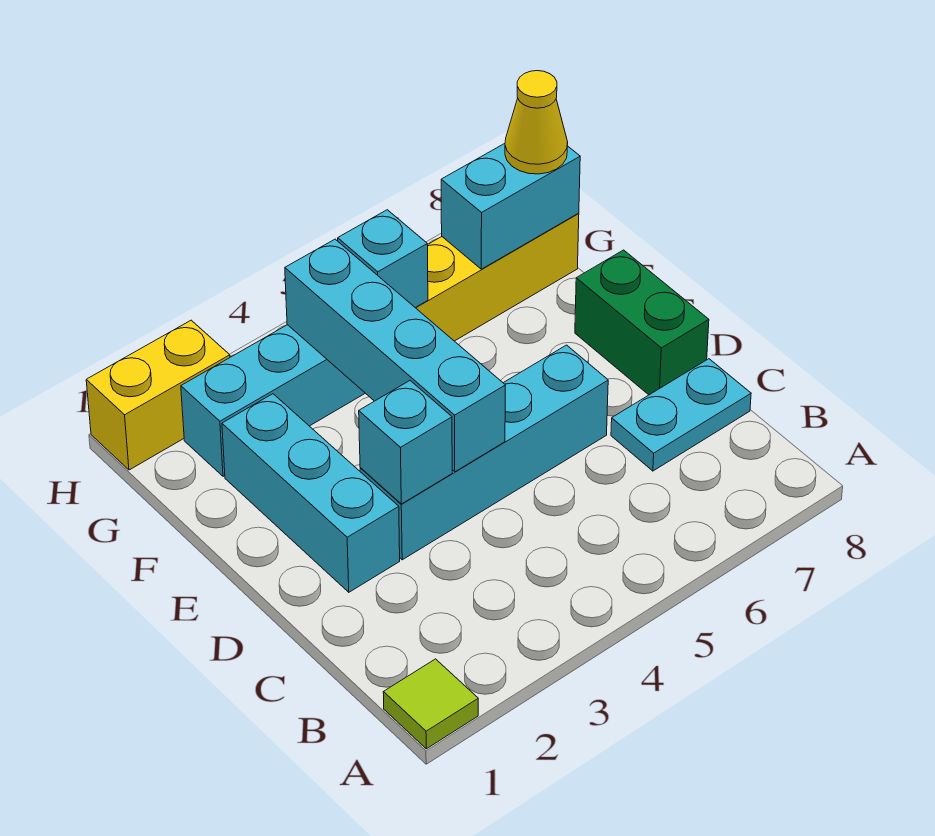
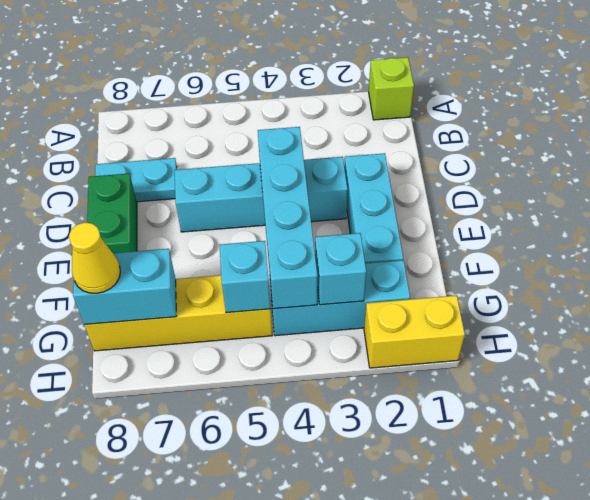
lime tile A1 level 1 -> lime brick A1 level 1
cyan brick D3 level 2 -> cyan brick G3 level 2

